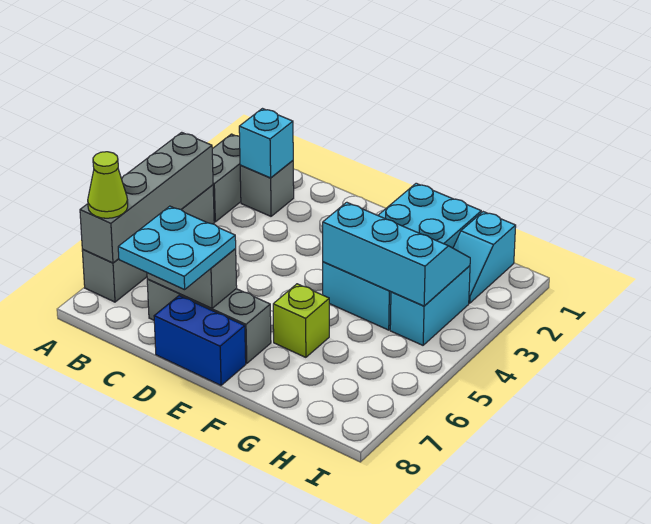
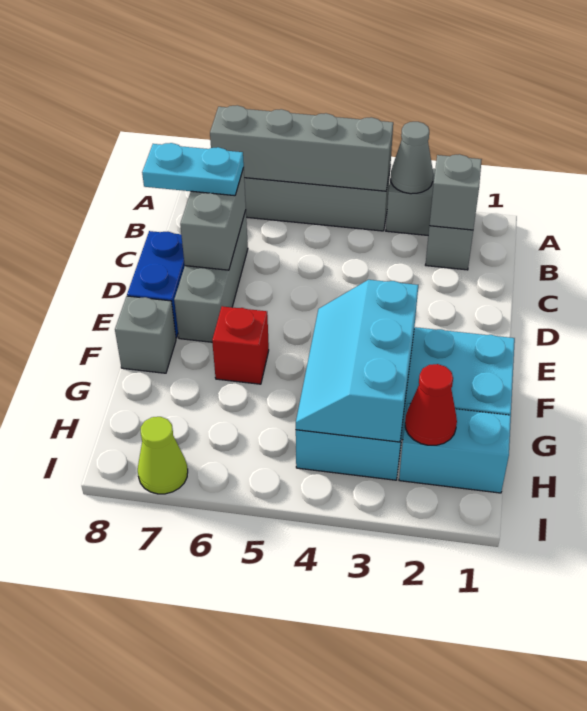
none -> grey cone A3 level 2
lime cone A7 level 3 -> lime cone I7 level 1
cyan brick B2 level 2 -> grey brick B2 level 2
cyan plate C7:D8 level 3 -> cyan plate C7:C8 level 3
cyan slope F3:H4 level 2 top 4 -> cyan slope F3:H4 level 2 top 3
lime brick F6 level 1 -> red brick F6 level 1
none -> grey brick F8 level 1
cyan slope H1:H2 level 1 top 1 -> cyan brick H1:H2 level 1
none -> red cone H2 level 2

